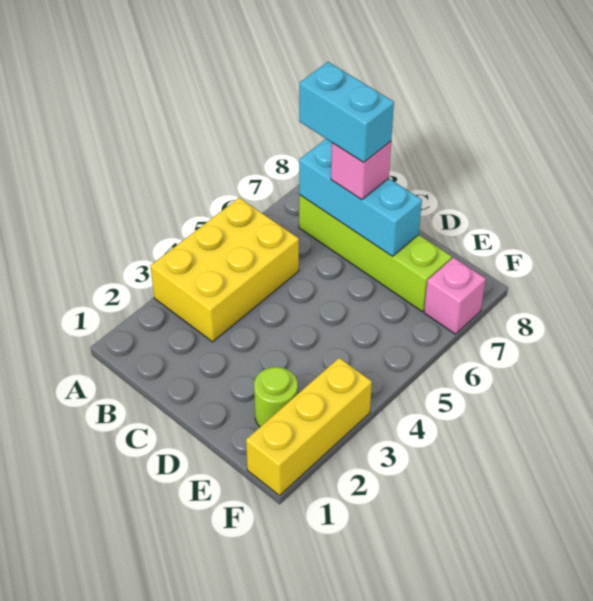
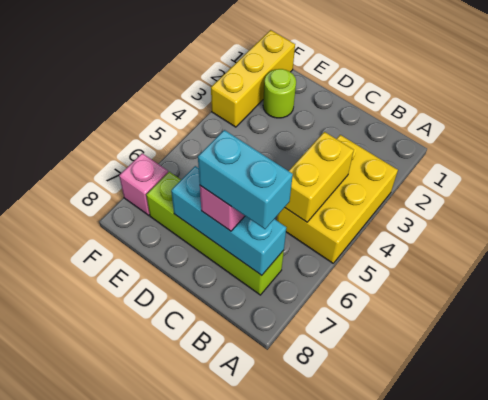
none -> yellow brick B4:B5 level 2

